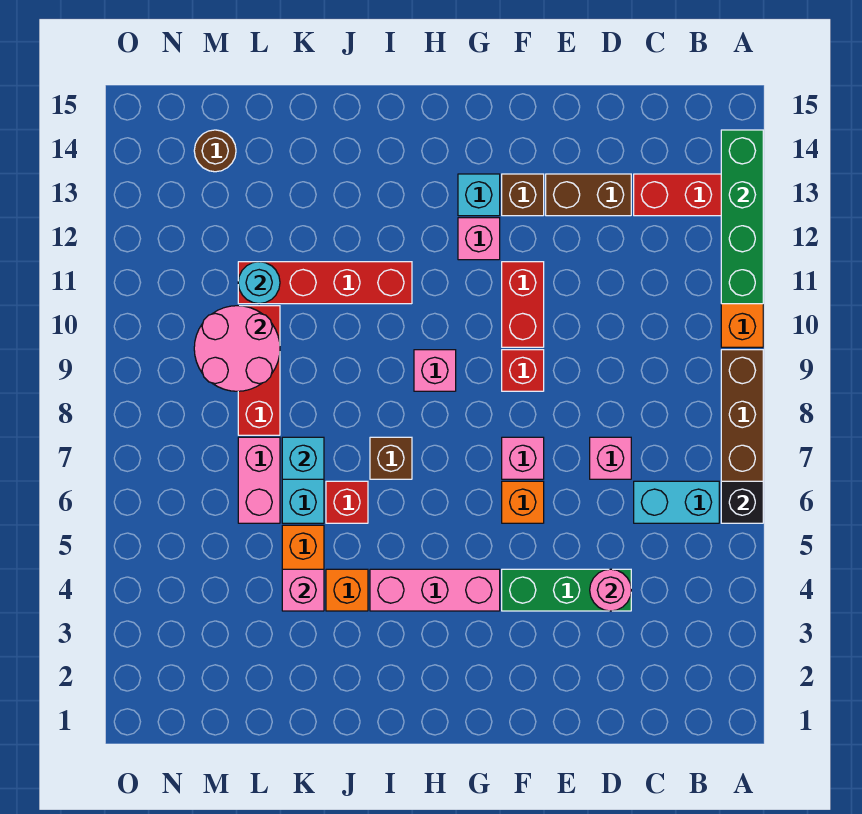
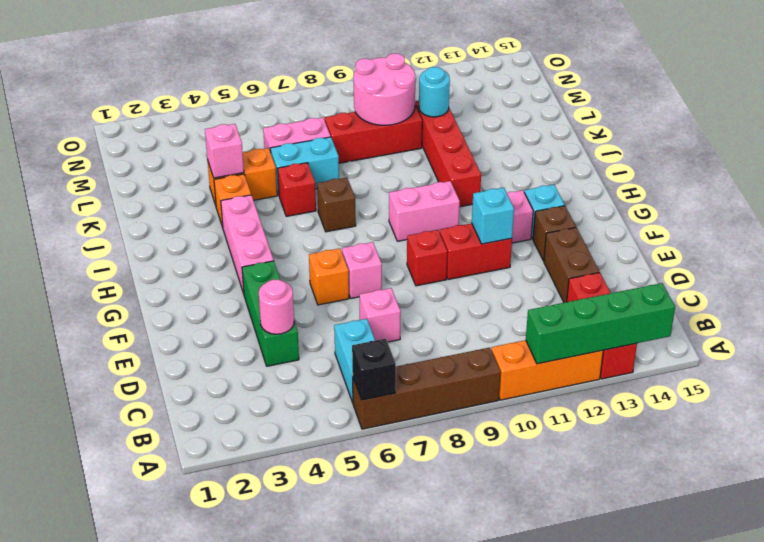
pink brick H9 level 1 -> pink brick H9:H10 level 1
cyan brick K7 level 2 -> cyan brick F11 level 2
brown round brick M14 level 1 -> none

